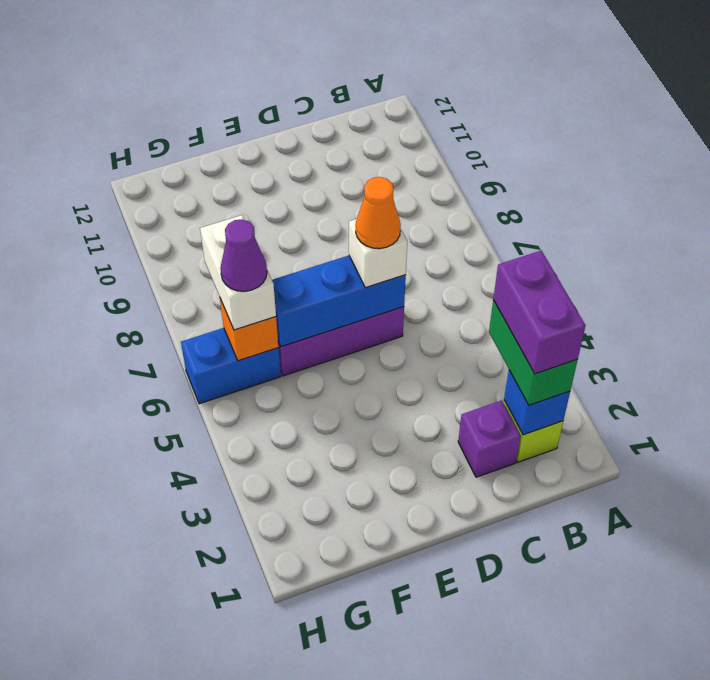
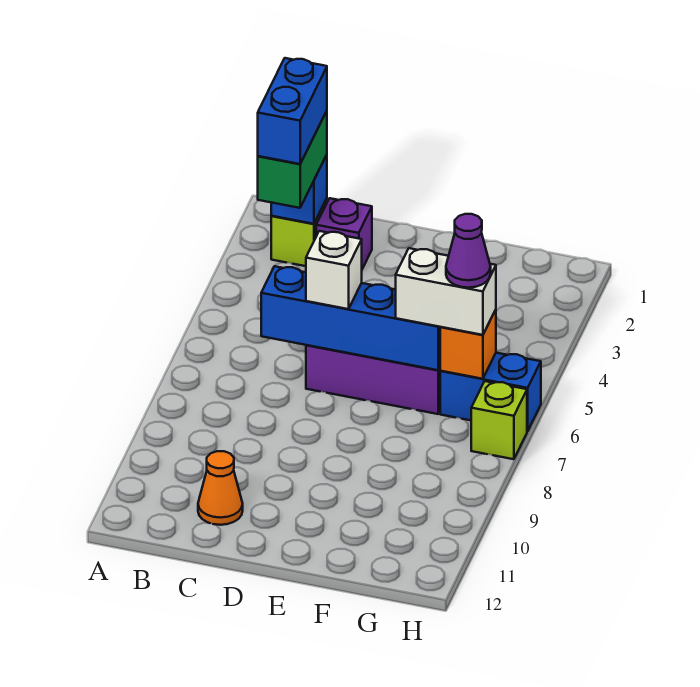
purple brick B2:B3 level 4 -> blue brick B2:B3 level 4
blue brick D6:F6 level 2 -> blue brick C6:F6 level 2
orange cone D6 level 4 -> orange cone C11 level 1
white brick G6:G7 level 3 -> white brick F6:G6 level 3
none -> lime brick H7 level 1

